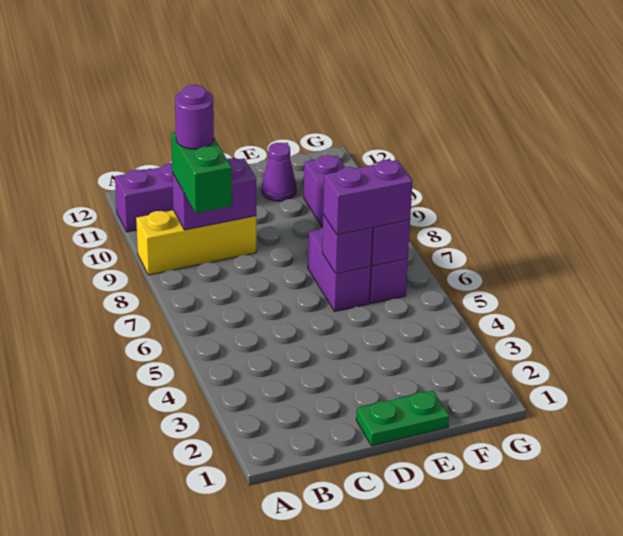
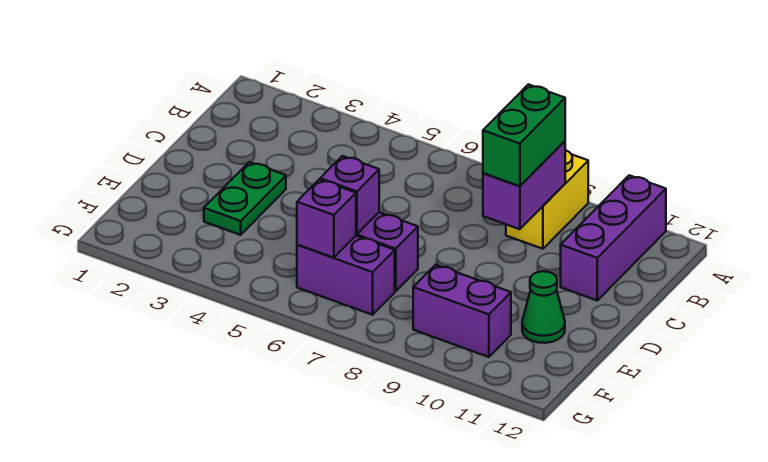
yellow brick A9:C9 level 1 -> yellow brick A9:B9 level 1
green brick B8:B9 level 3 -> green brick B9:C9 level 3
purple round brick B9 level 4 -> none
green plate D1:E1 level 1 -> green plate D3:E3 level 1
purple brick E6:F6 level 3 -> none
purple cone E11 level 1 -> green cone E11 level 1

